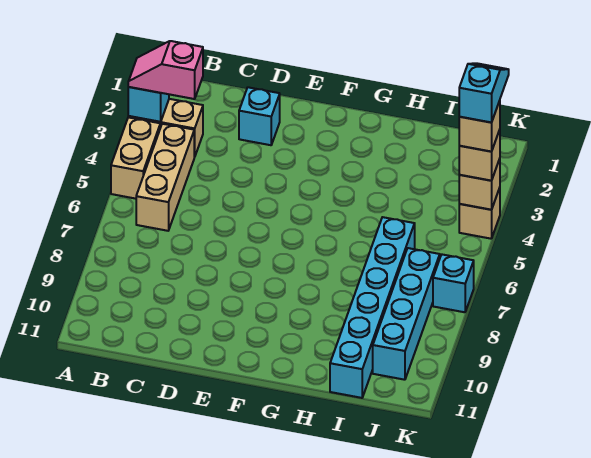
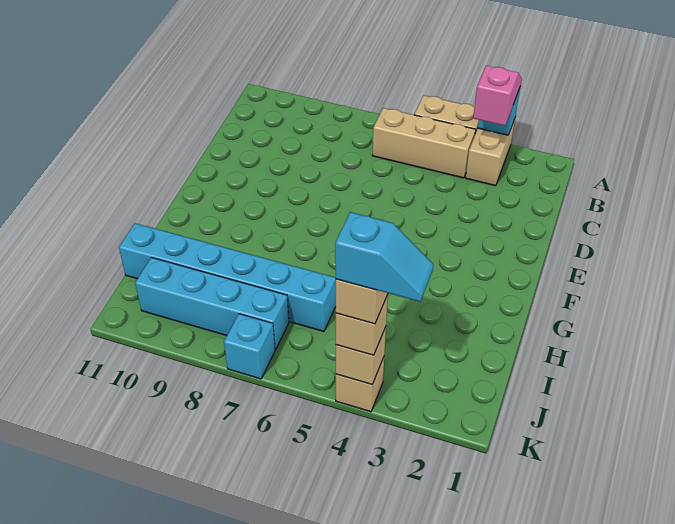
cyan brick D2 level 1 -> none

